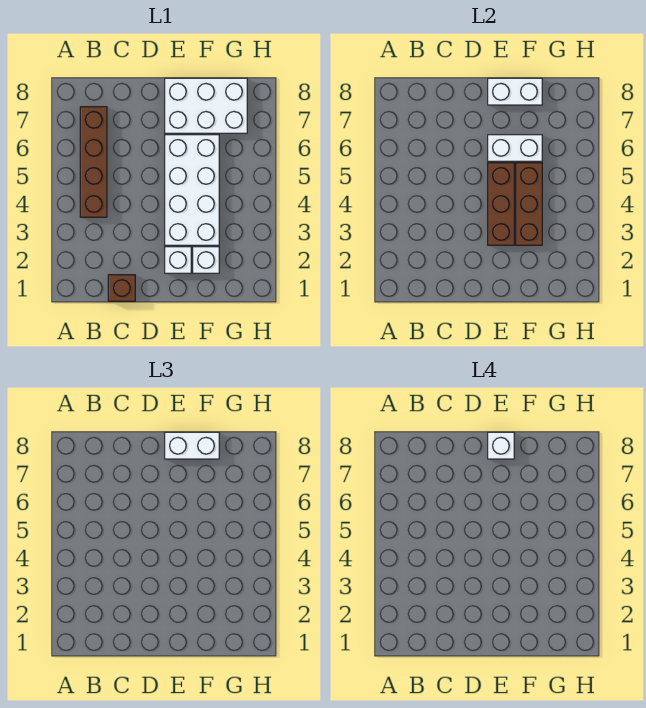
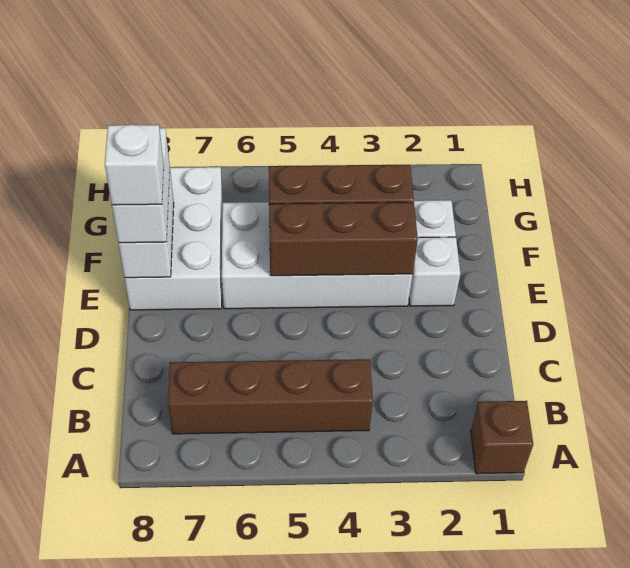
brown brick C1 level 1 -> brown brick A1 level 1
white brick E6:F6 level 2 -> none

